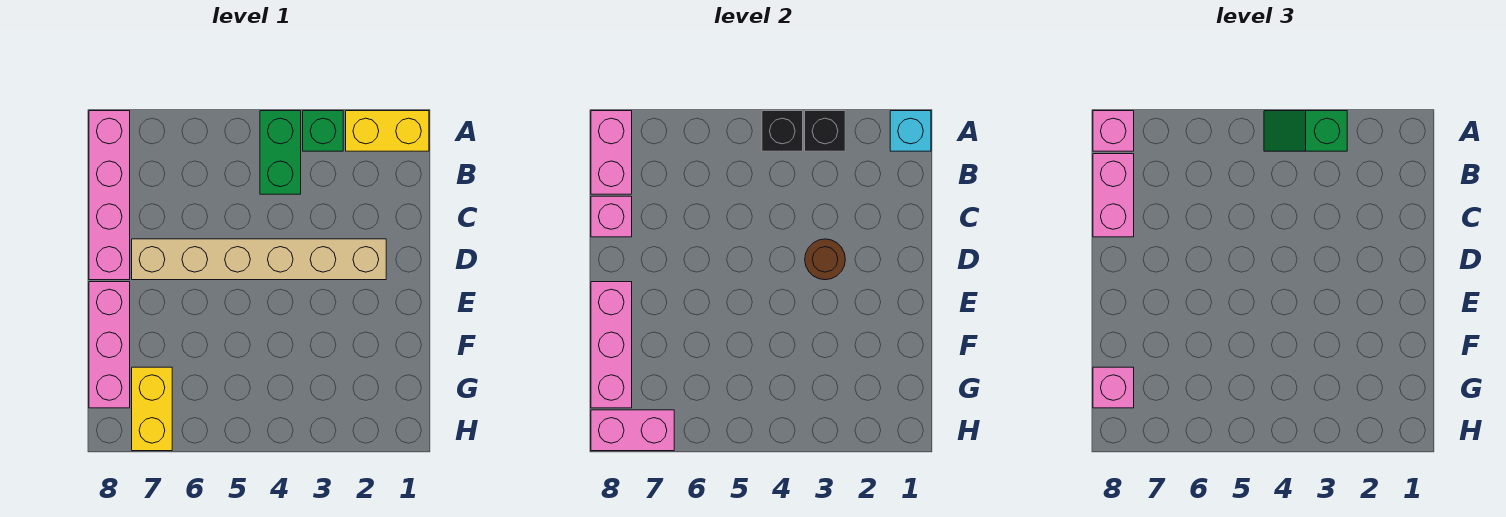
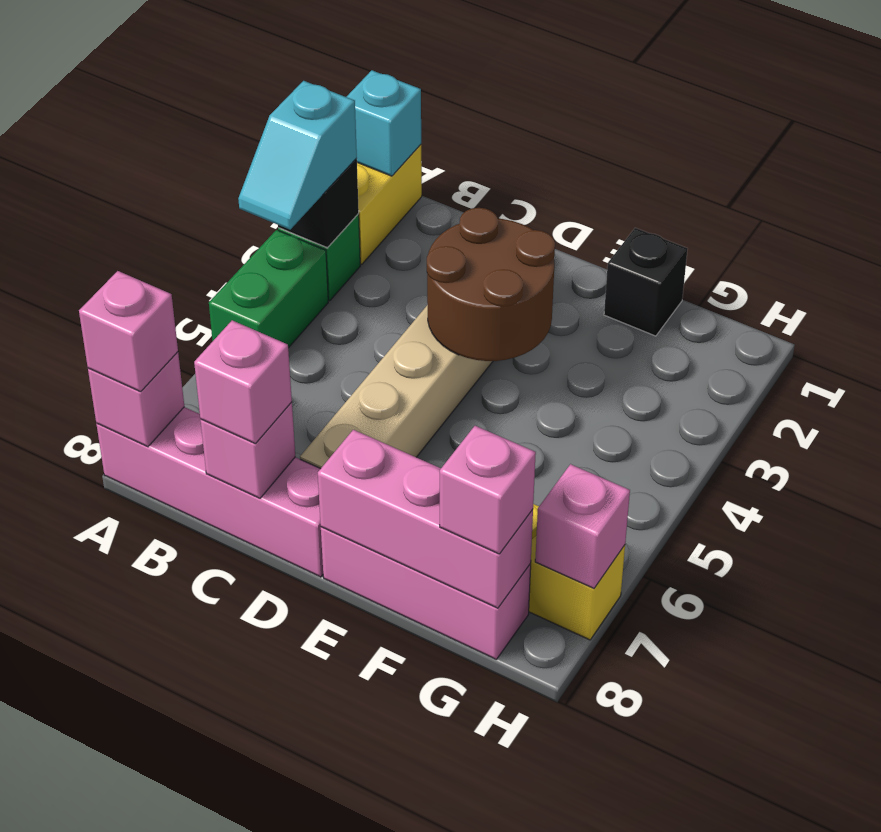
green slope A3:A4 level 3 top 3 -> cyan slope A3:A4 level 3 top 3
green brick A4:B4 level 1 -> green brick A4:A5 level 1
black brick A4 level 2 -> black brick F1 level 1
pink brick A8:B8 level 2 -> pink brick A8 level 2
pink brick B8:C8 level 3 -> pink brick C8 level 3
brown round brick D3 level 2 -> brown round brick D3:E4 level 2
pink brick H7:H8 level 2 -> pink brick H7 level 2

